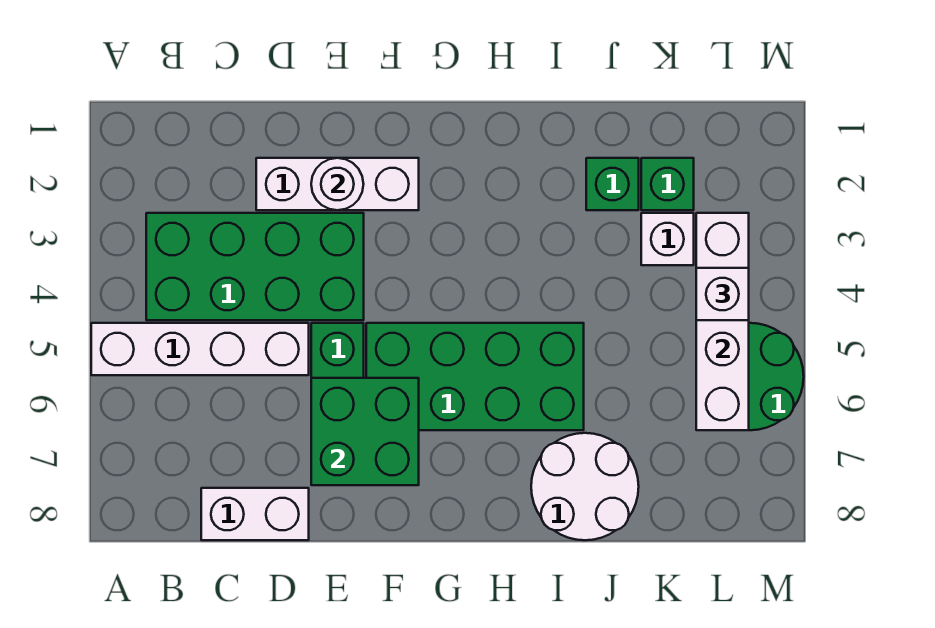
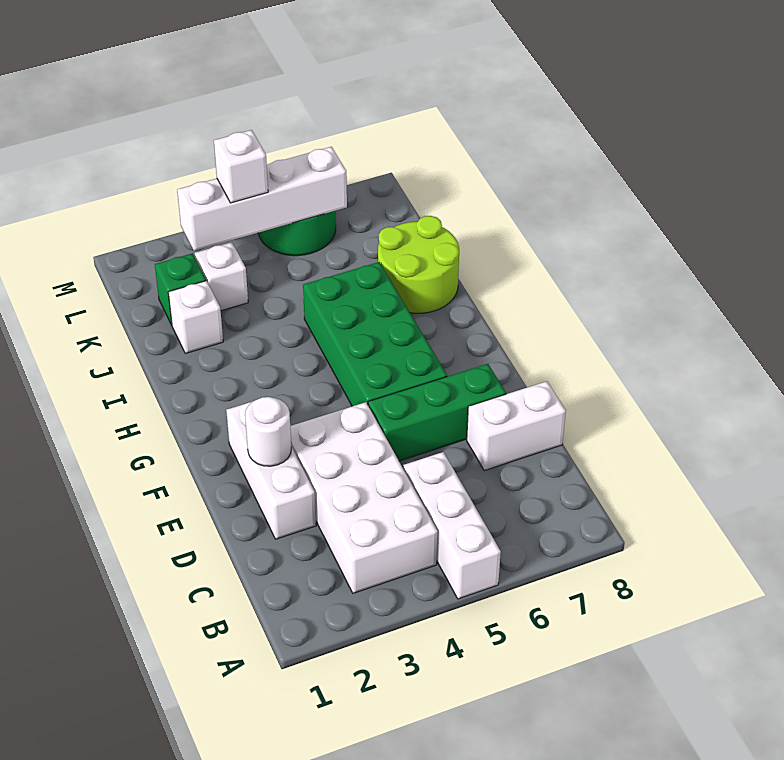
white brick A5:D5 level 1 -> white brick A5:C5 level 1
green brick B3:E4 level 1 -> white brick B3:E4 level 1
white brick C8:D8 level 1 -> white brick D7:D8 level 1
green brick E6:F7 level 2 -> none
white round brick I7:J8 level 1 -> lime round brick I7:J8 level 1
green brick J2 level 1 -> white brick J2 level 1

